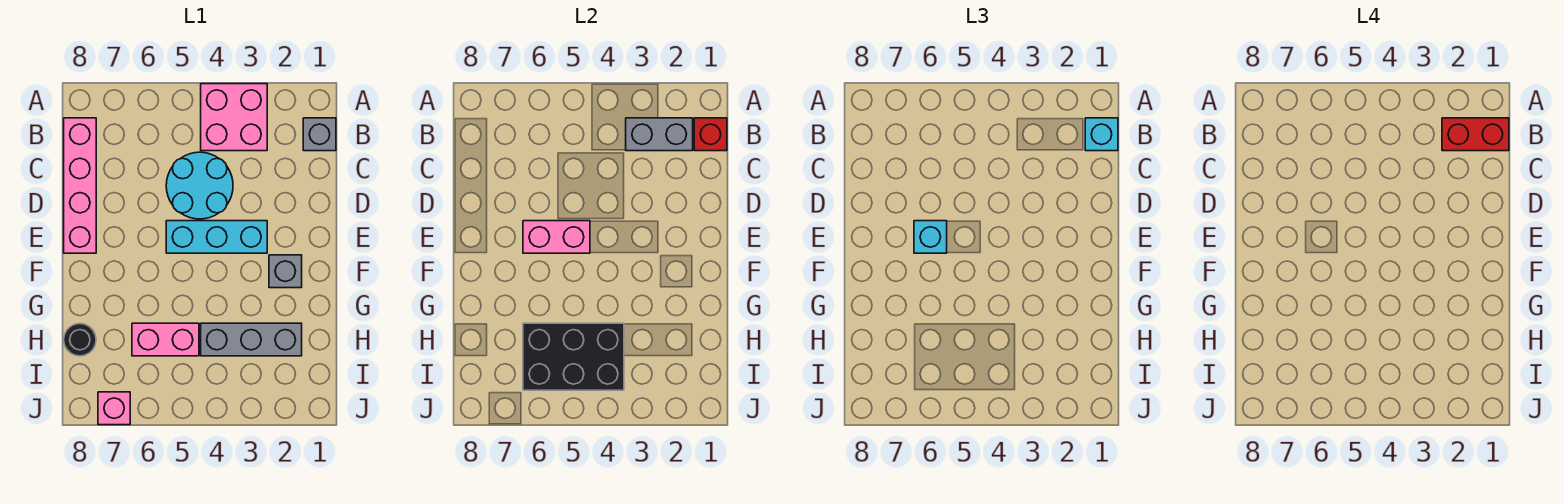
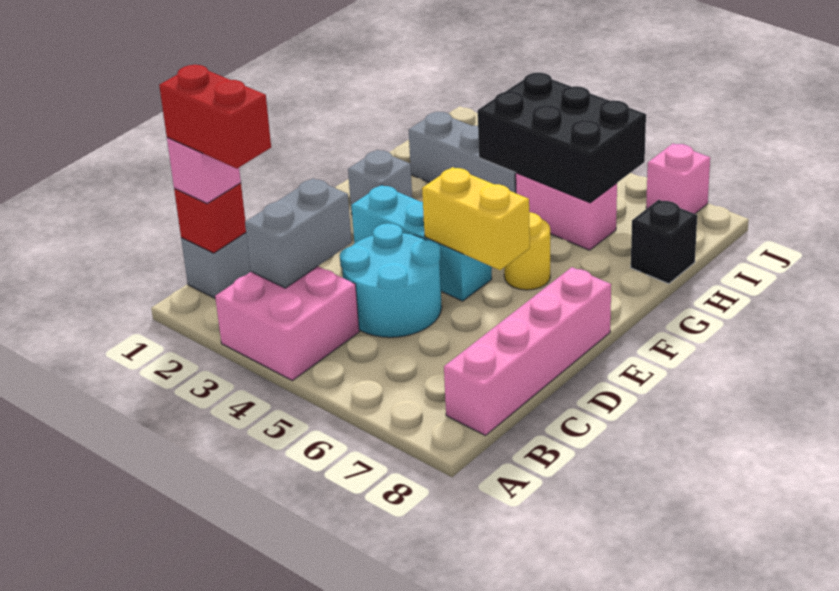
cyan brick B1 level 3 -> pink brick B1 level 3
grey brick B2:B3 level 2 -> grey brick B3:C3 level 2
pink brick E5:E6 level 2 -> yellow brick E5:E6 level 2
cyan brick E6 level 3 -> none
none -> yellow round brick F6 level 1
black round brick H8 level 1 -> black brick H8 level 1

